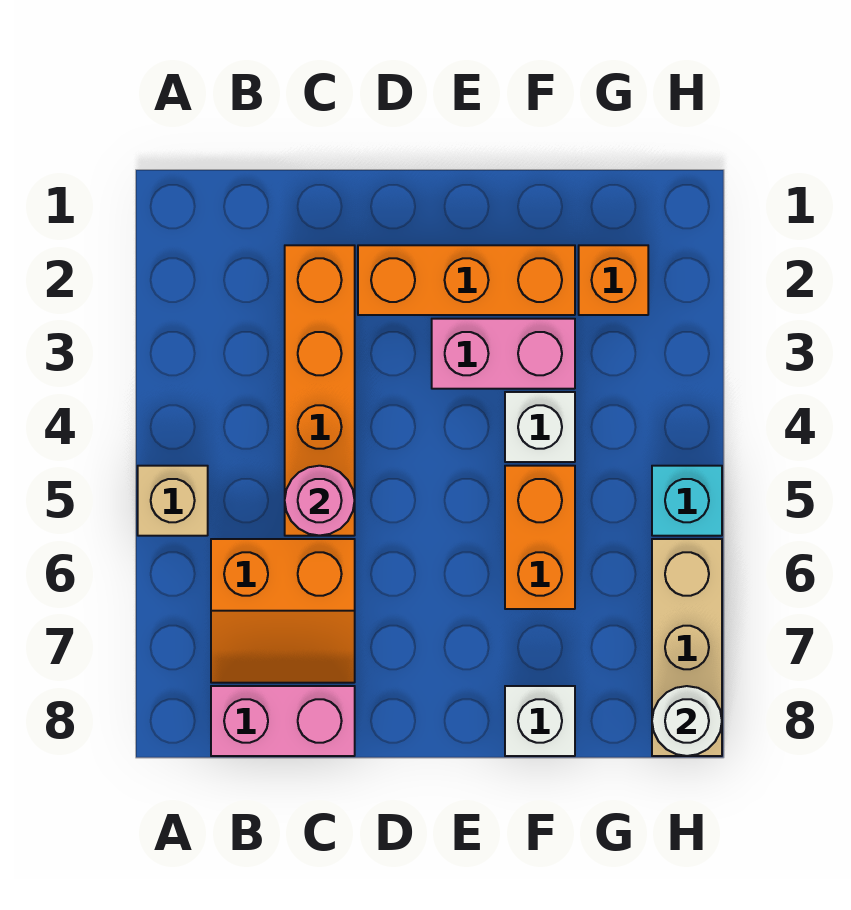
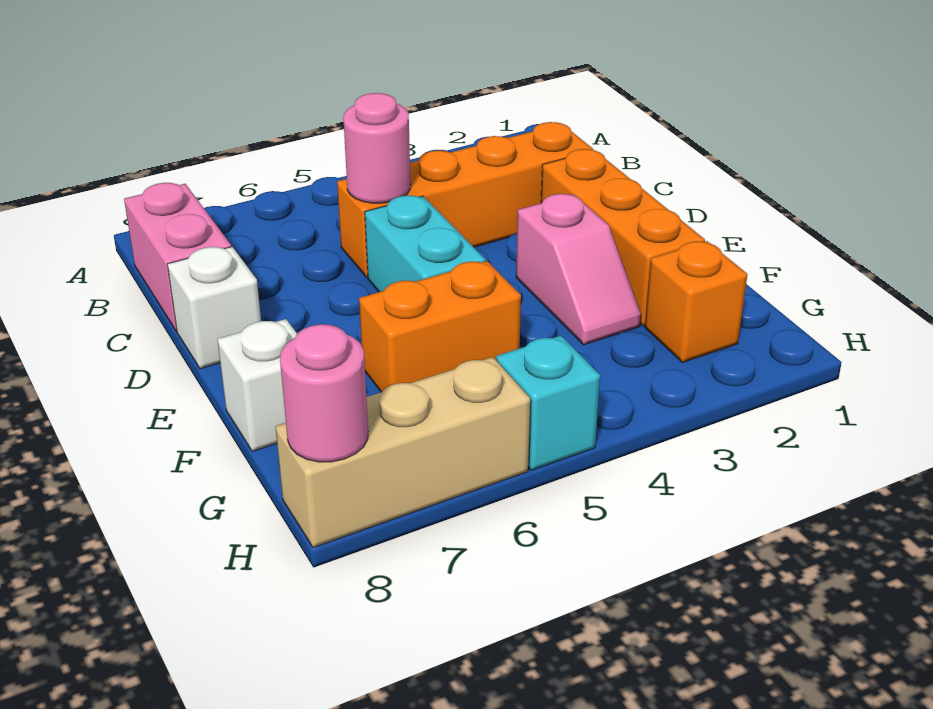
tan brick A5 level 1 -> none
orange slope B6:C7 level 1 top 6 -> none
none -> cyan brick D5:E5 level 1
pink brick E3:F3 level 1 -> pink slope E3:F3 level 1 top E
white brick F4 level 1 -> white brick D8 level 1
white round brick H8 level 2 -> pink round brick H8 level 2

